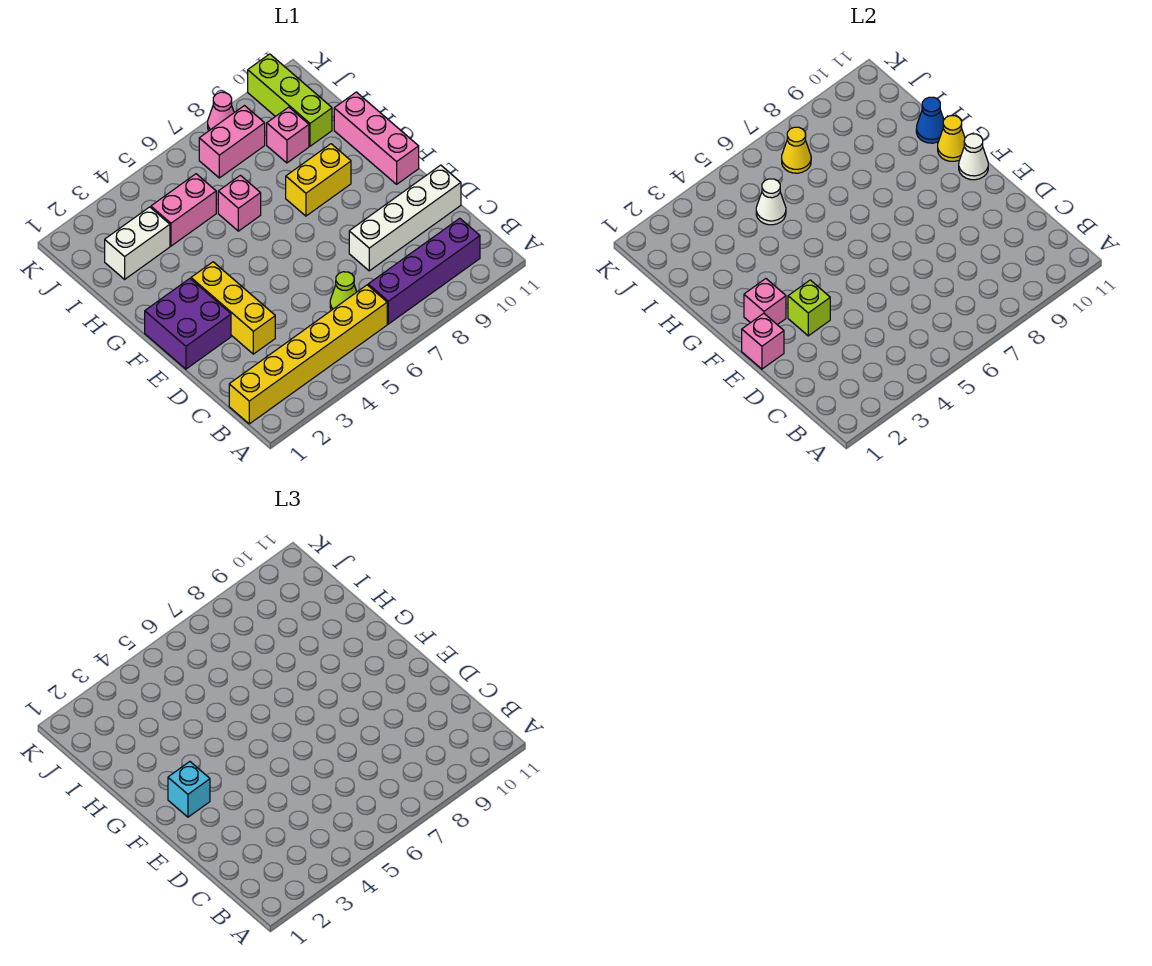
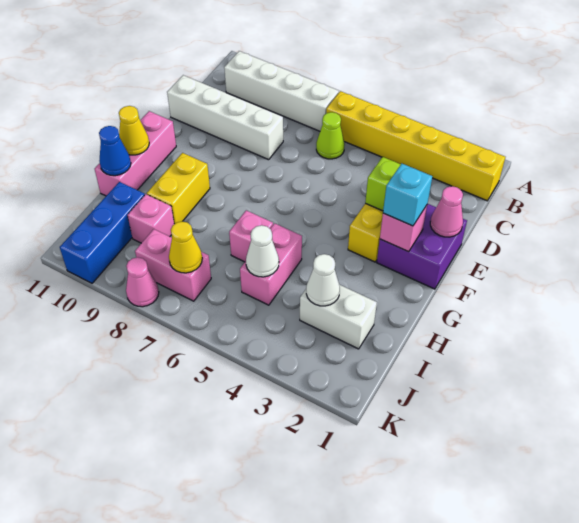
purple brick B7:B10 level 1 -> white brick B7:B10 level 1
pink brick E1 level 2 -> pink cone E1 level 2
white cone F11 level 2 -> white cone I3 level 2
yellow brick G8:G9 level 1 -> yellow brick G9:H9 level 1
pink brick I4:I5 level 1 -> pink brick H5:I5 level 1
lime brick I10:K10 level 1 -> blue brick I10:K10 level 1

